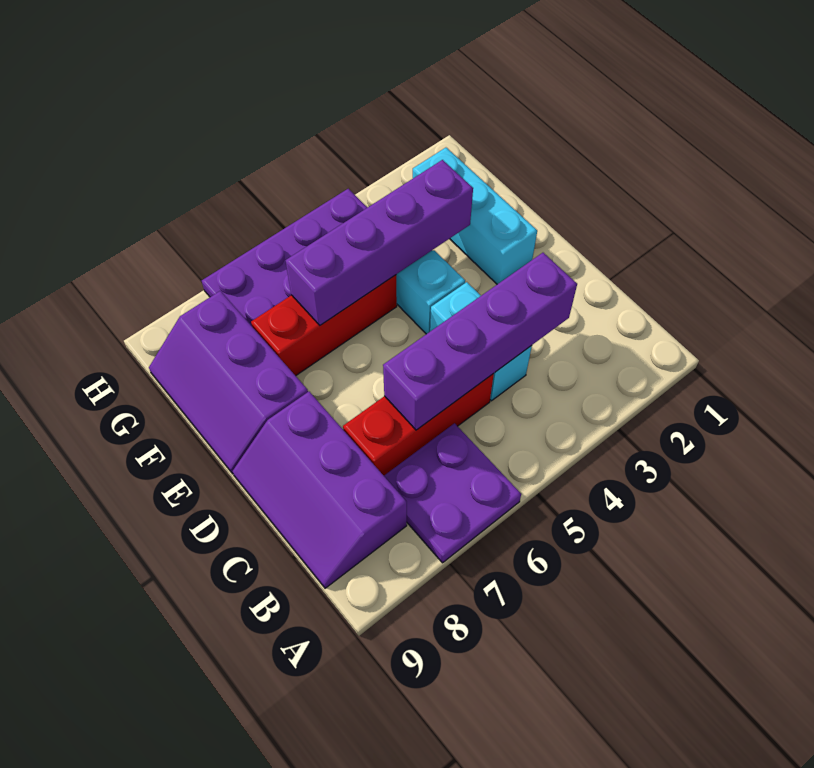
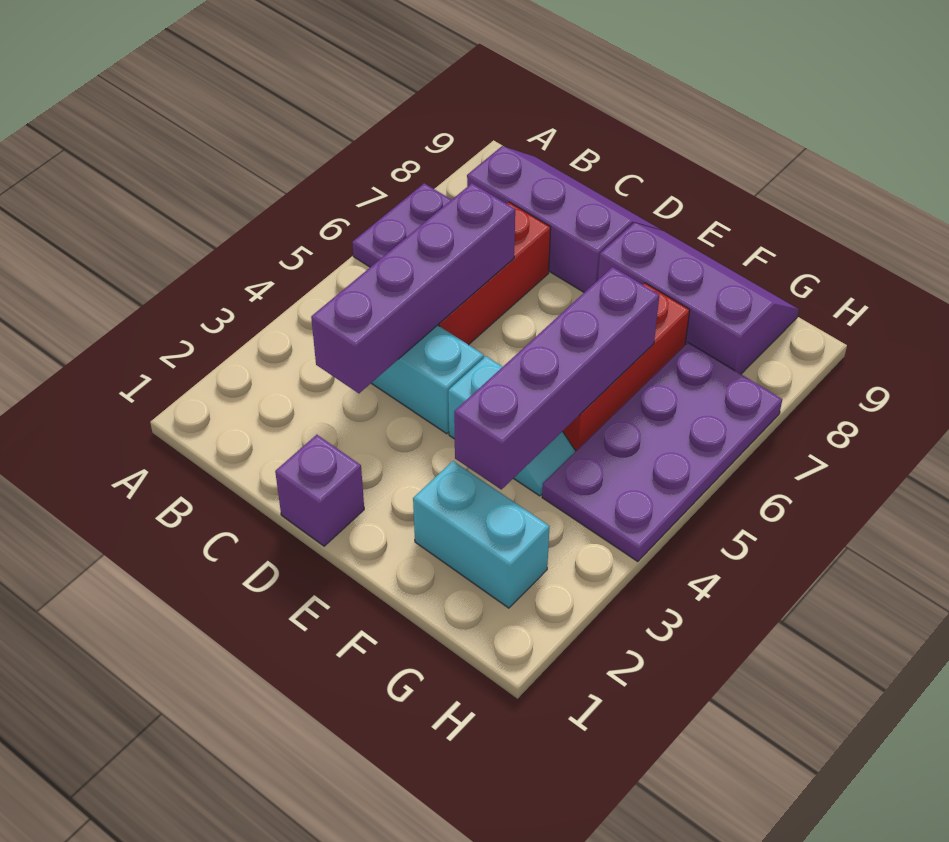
none -> purple brick D1 level 1
cyan brick E2:G2 level 1 -> cyan brick F2:G2 level 1

